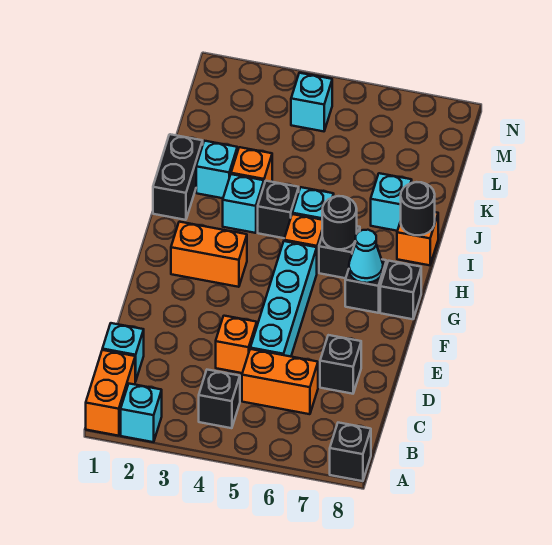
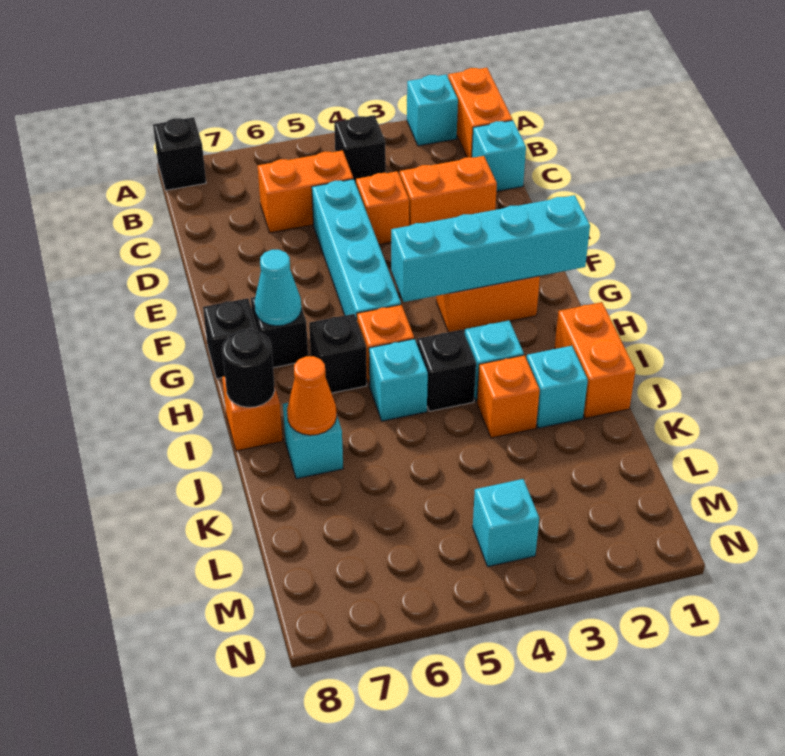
none -> orange brick D2:D3 level 1
black brick D7 level 1 -> none
none -> cyan brick G1:G4 level 2
black round brick H6 level 2 -> none
black brick I1:J1 level 1 -> orange brick I1:J1 level 1
none -> orange cone J7 level 2

